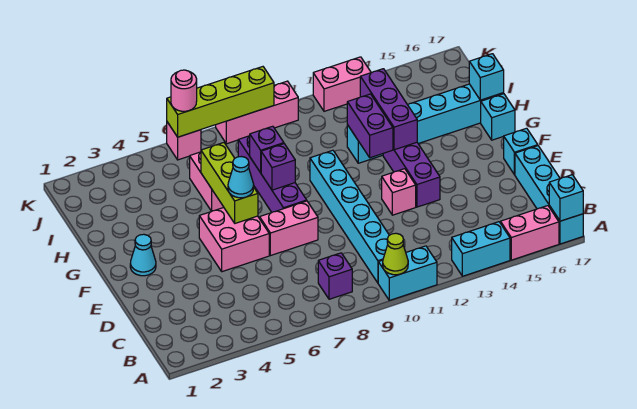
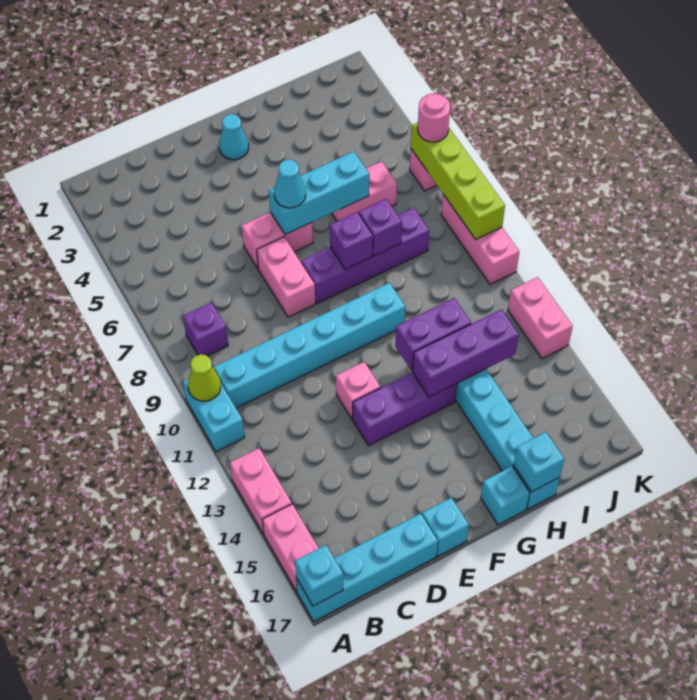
cyan brick A13:A14 level 1 -> pink brick A13:A14 level 1
pink brick E5:F6 level 1 -> pink brick E6:F6 level 1
lime brick F6:H6 level 2 -> cyan brick F6:H6 level 2

